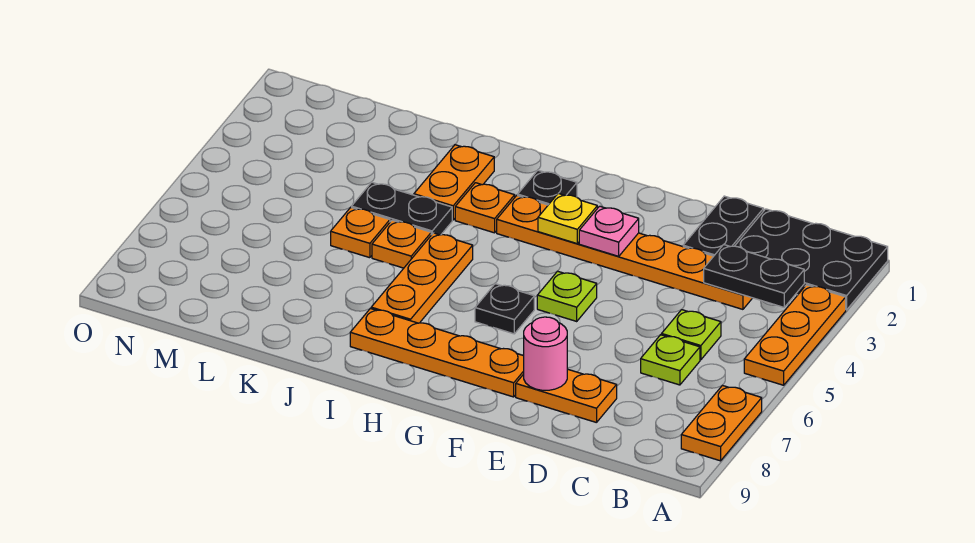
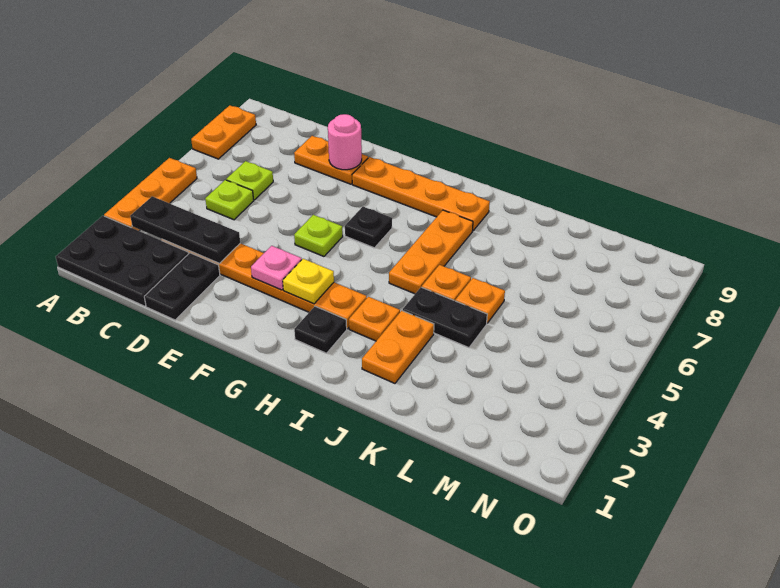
black plate B3:C3 level 2 -> black plate B3:D3 level 2

